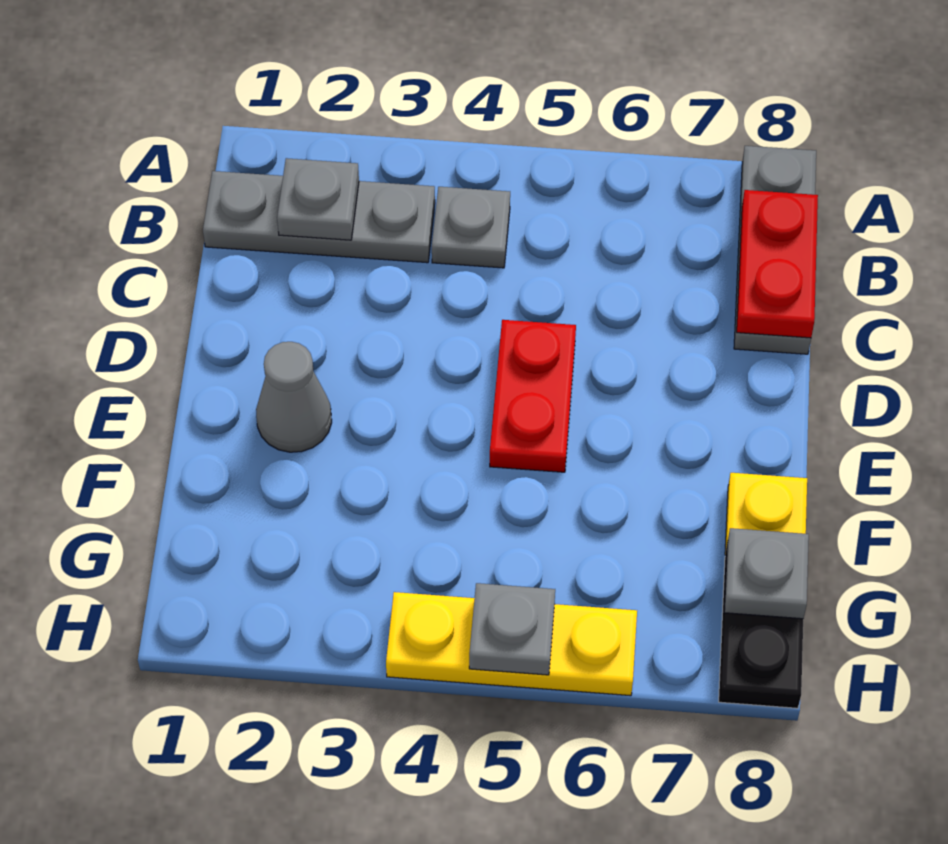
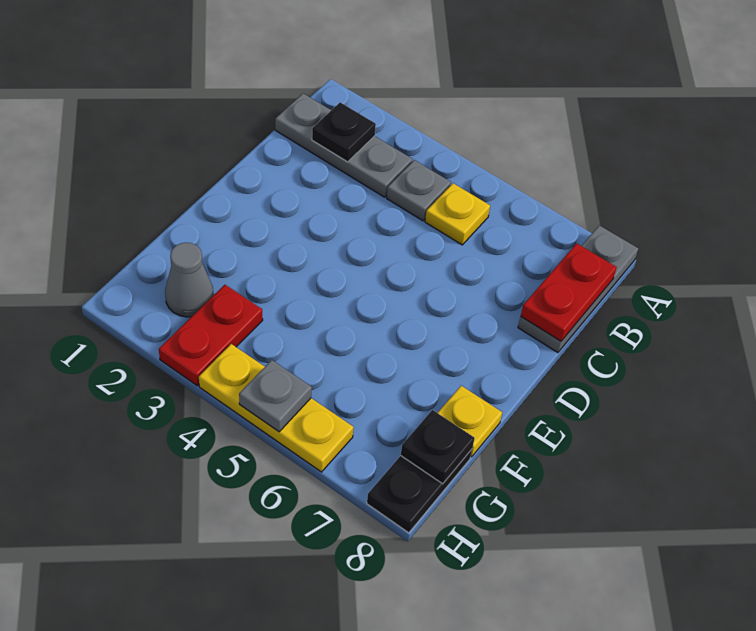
grey plate B2 level 2 -> black plate B2 level 2
none -> yellow plate B5 level 1
red plate D5:E5 level 1 -> red plate G3:H3 level 1
grey cone E2 level 1 -> grey cone G2 level 1
grey plate G8 level 2 -> black plate G8 level 2

